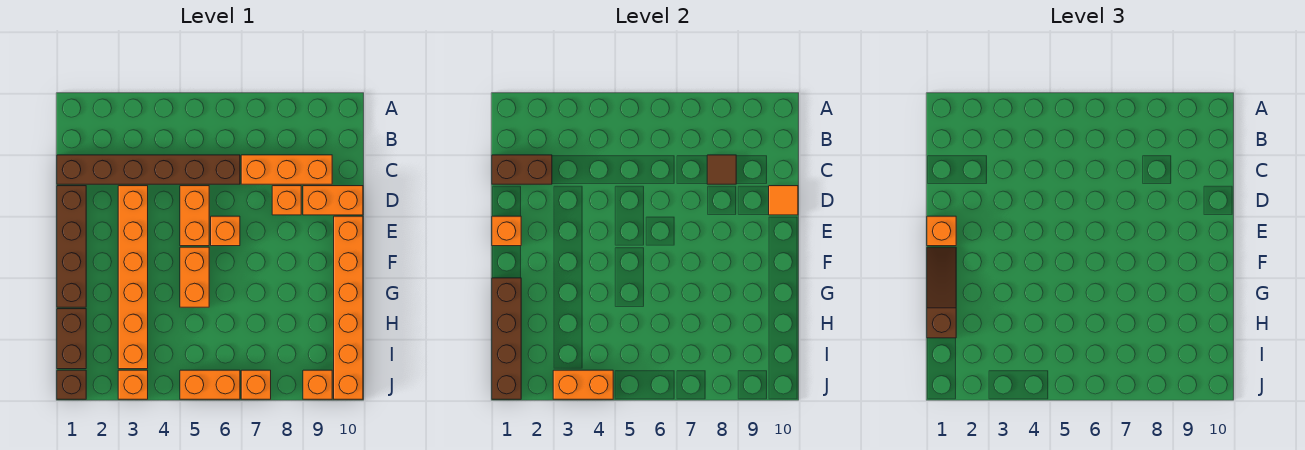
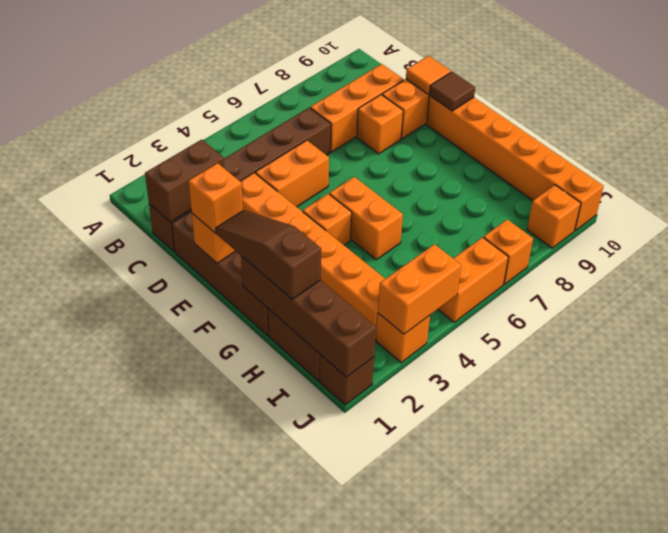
brown tile C8 level 2 -> brown tile E10 level 2
orange brick D5:E5 level 1 -> orange brick D4:D5 level 1
orange brick E6 level 1 -> orange brick F4 level 1

